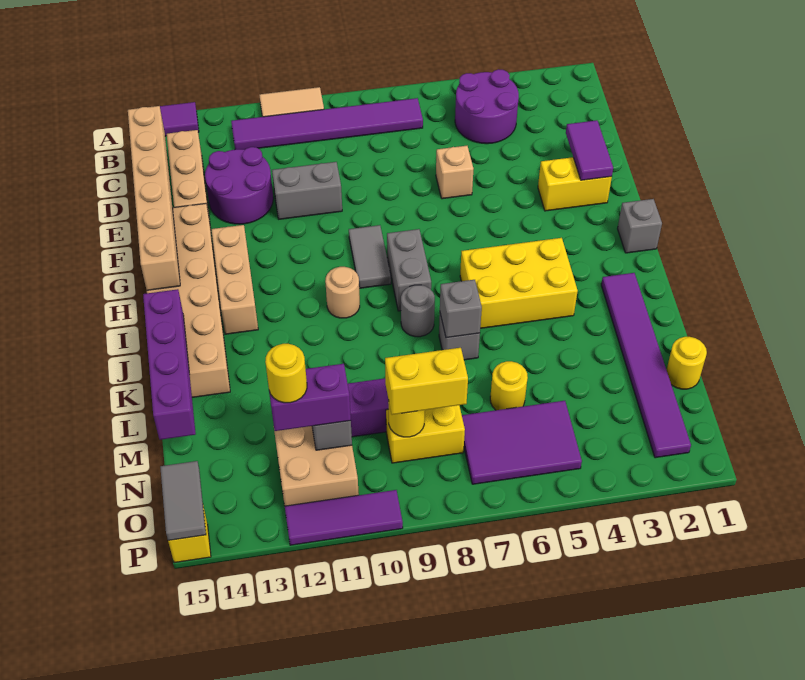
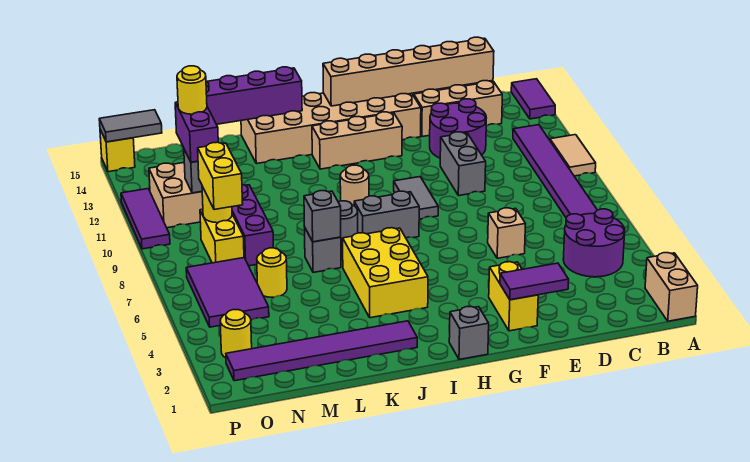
none -> tan brick A1:A2 level 1
grey tile G9:H9 level 1 -> grey tile G9:G10 level 1
yellow round brick M1 level 1 -> yellow round brick O3 level 1

